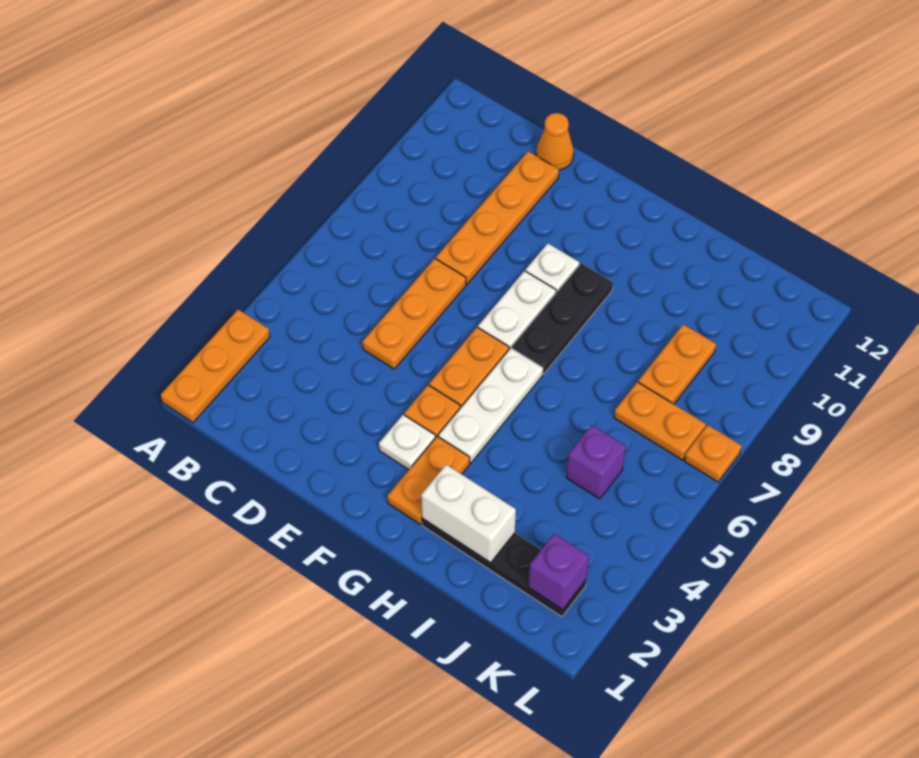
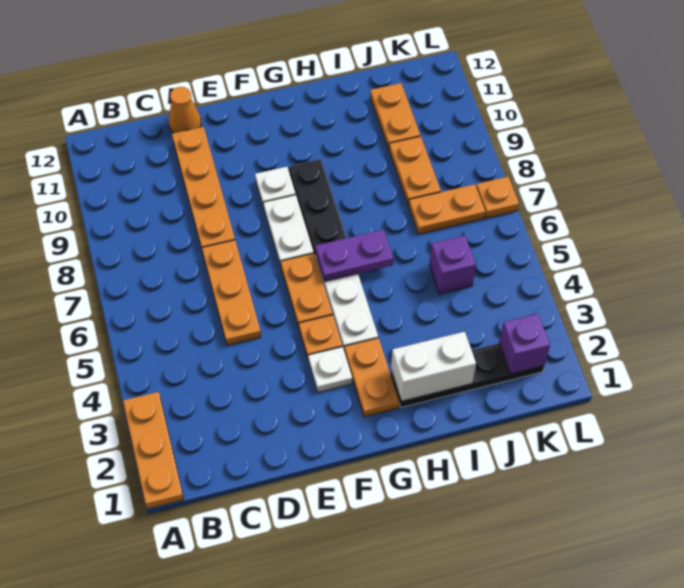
none -> purple plate G6:H6 level 2
none -> orange plate J10:J11 level 1

